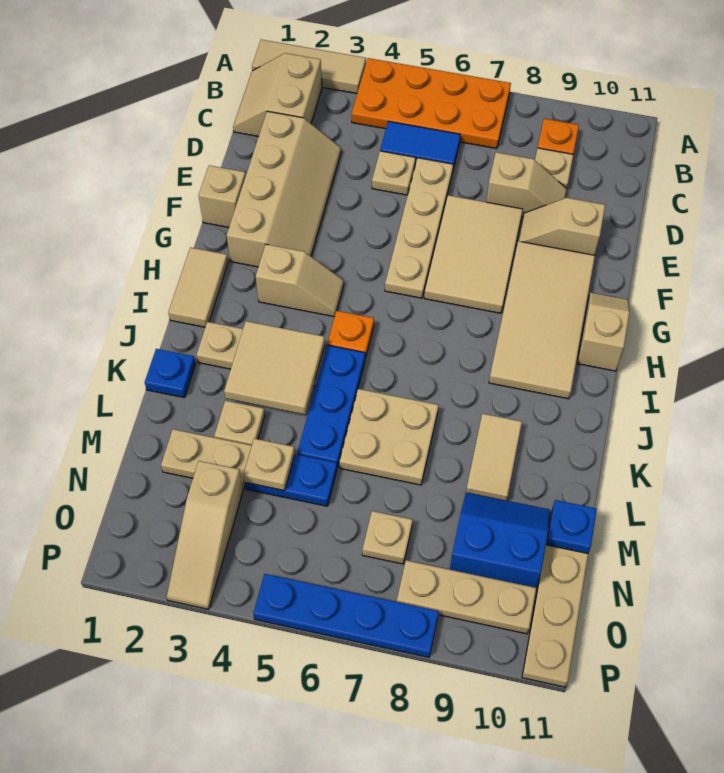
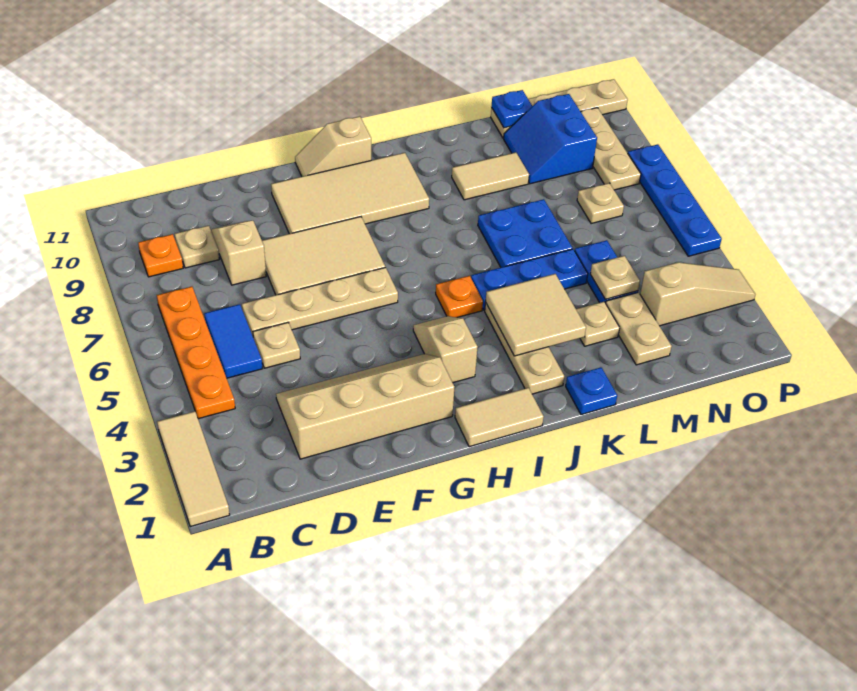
orange plate A4:B7 level 1 -> orange plate B4:B7 level 1
tan slope B1:C2 level 1 top 2 -> none
tan slope E9:E10 level 1 top 10 -> none
tan brick F1 level 1 -> none
tan plate K6:L7 level 1 -> blue plate K6:L7 level 1

